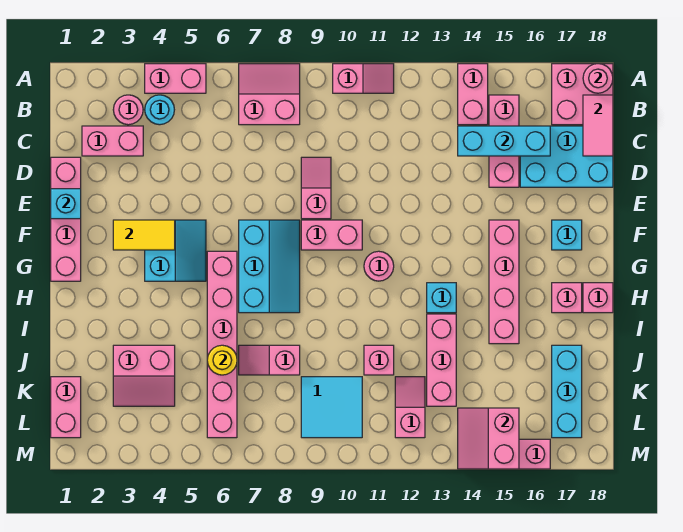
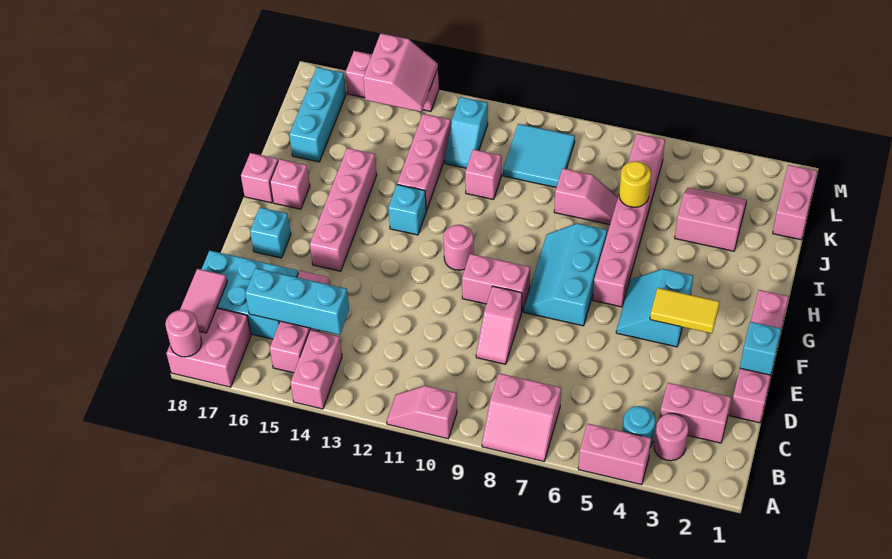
pink slope K12:L12 level 1 top L -> cyan slope K12:L12 level 1 top L

